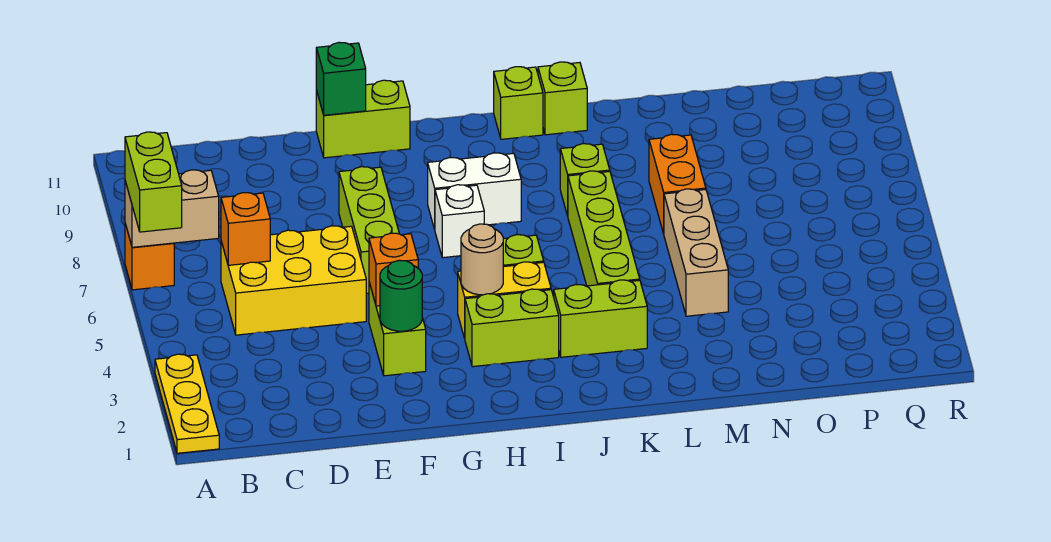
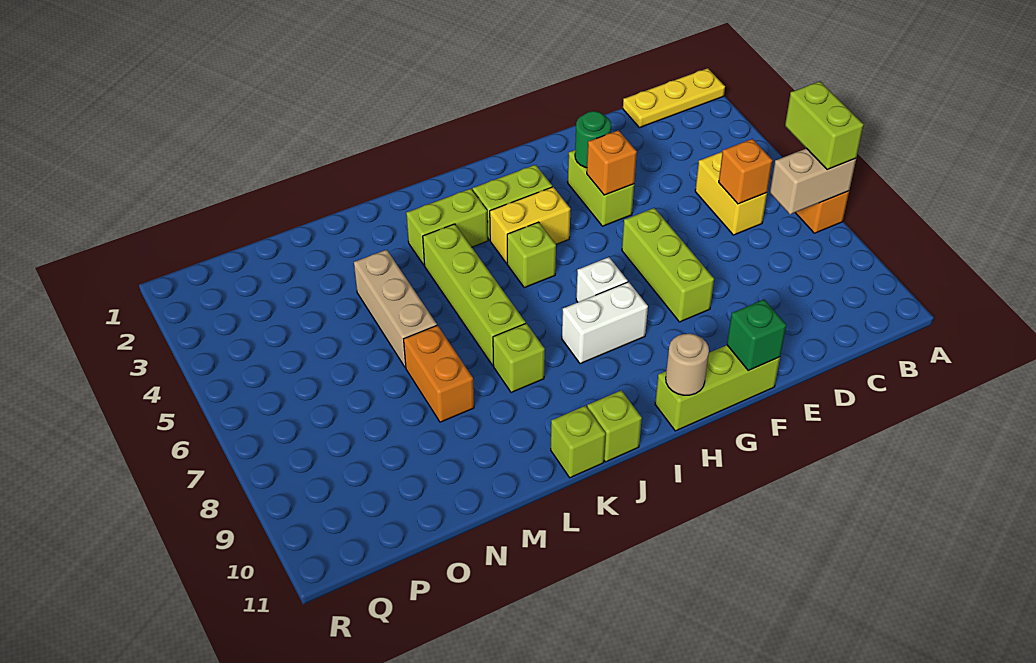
yellow plate A1:A3 level 1 -> yellow plate A1:C1 level 1
yellow brick C5:E6 level 1 -> yellow brick C5:C6 level 1
lime brick F11:G11 level 1 -> lime brick F11:H11 level 1
tan round brick H4 level 2 -> tan round brick H11 level 2

